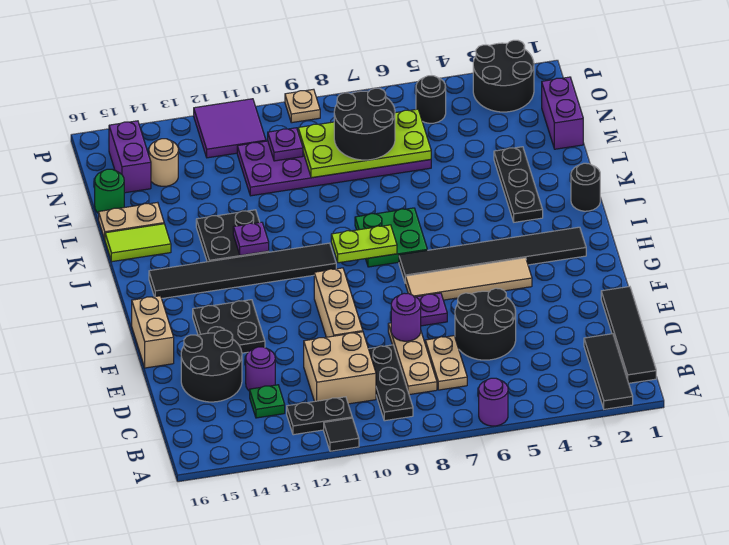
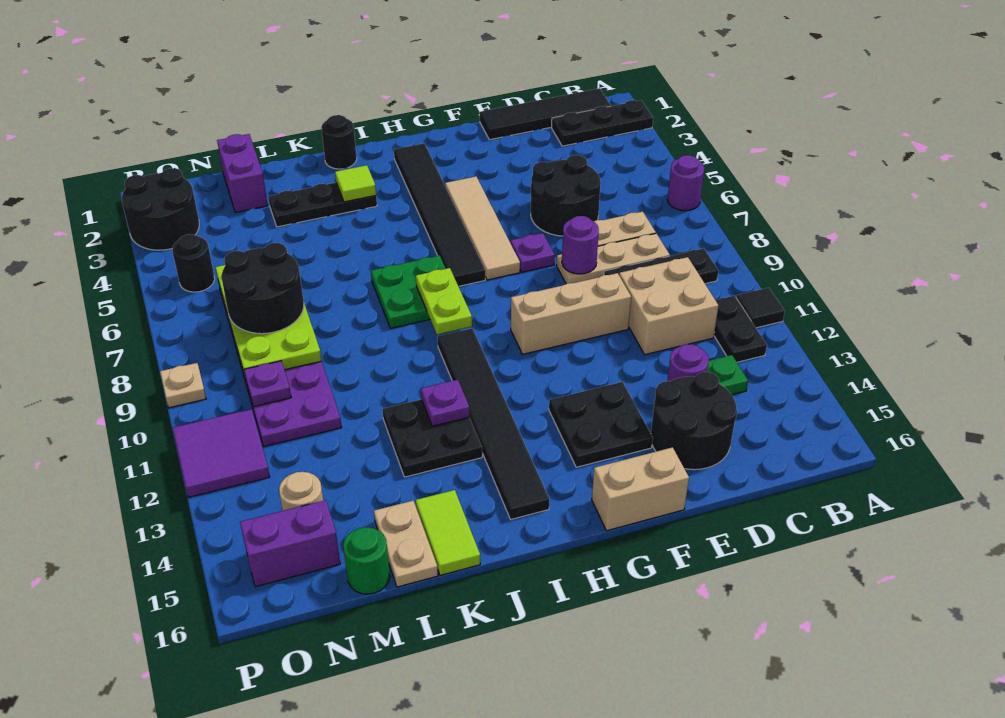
black tile A2:C2 level 1 -> black plate A2:C2 level 1
none -> lime tile J3 level 2
purple brick M1:N1 level 1 -> purple brick M1:M2 level 1

